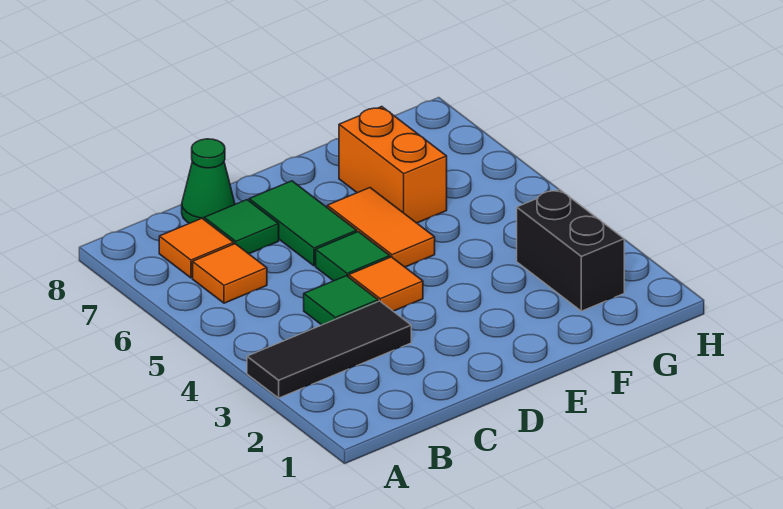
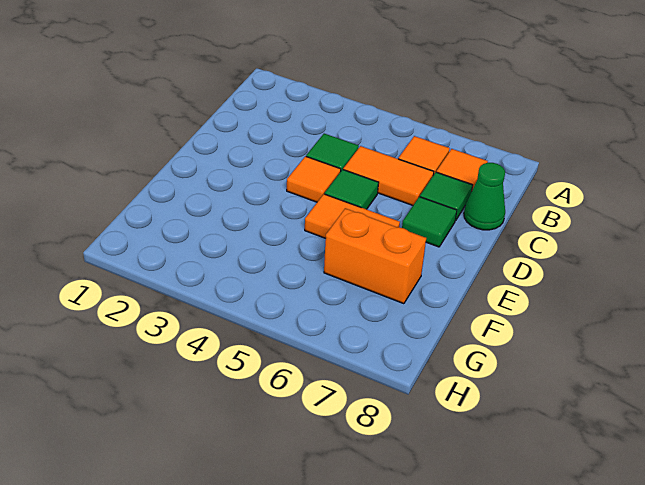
black tile A3:C3 level 1 -> none
none -> orange tile C5:C6 level 1
green tile D6:D7 level 1 -> green tile D7 level 1
black brick G2:G3 level 1 -> none

